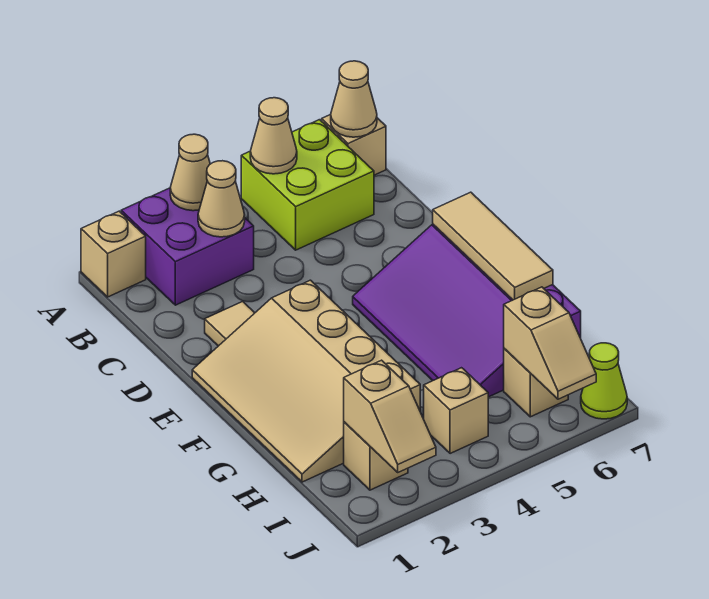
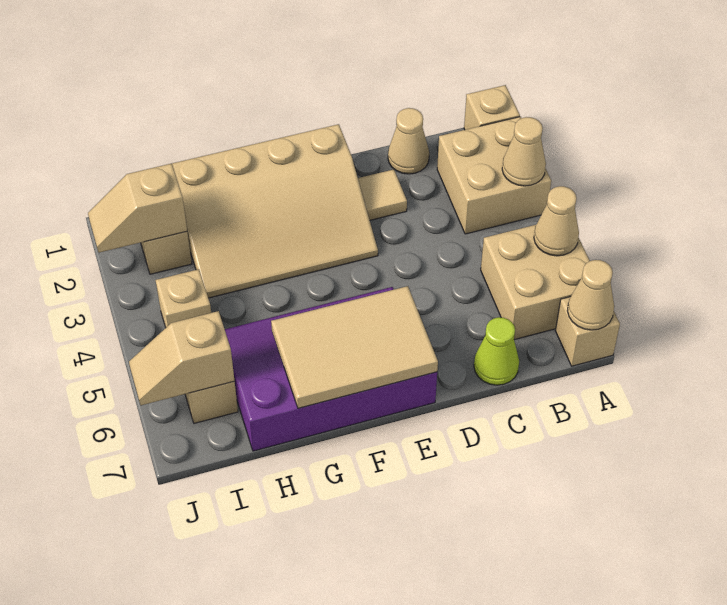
purple brick A2:B3 level 1 -> tan brick A2:B3 level 1
lime brick A5:B6 level 1 -> tan brick A5:B6 level 1
tan cone B3 level 2 -> tan cone C1 level 1
tan slope E1:H3 level 1 top 3 -> tan slope E1:H3 level 1 top 1
tan tile E7:G7 level 2 -> tan tile E6:G7 level 2
lime cone J7 level 1 -> lime cone C7 level 1

